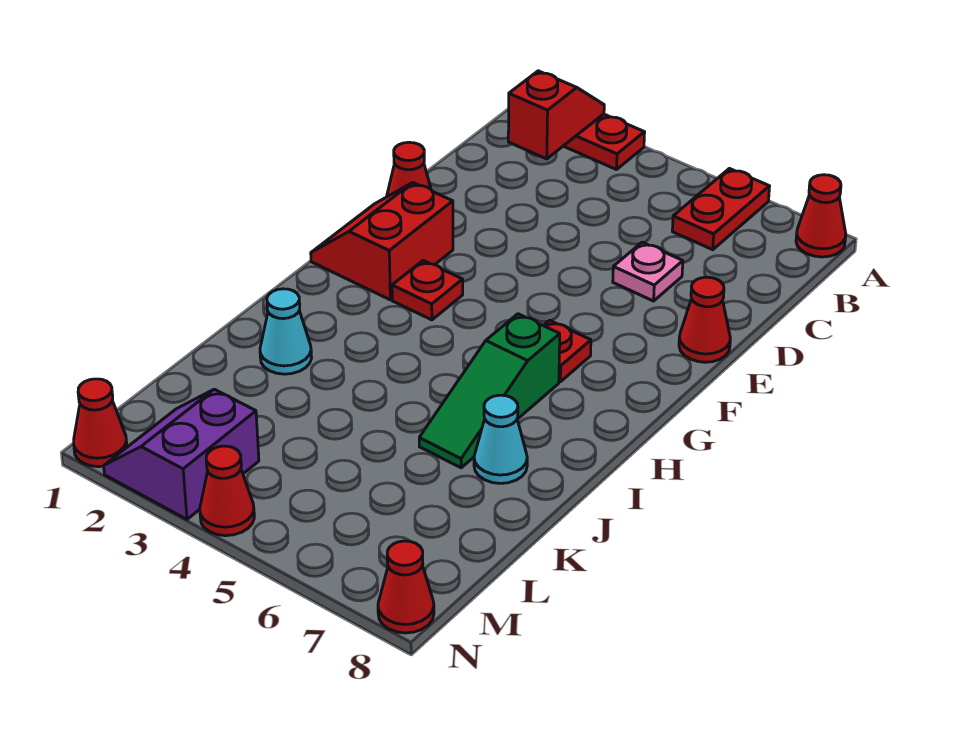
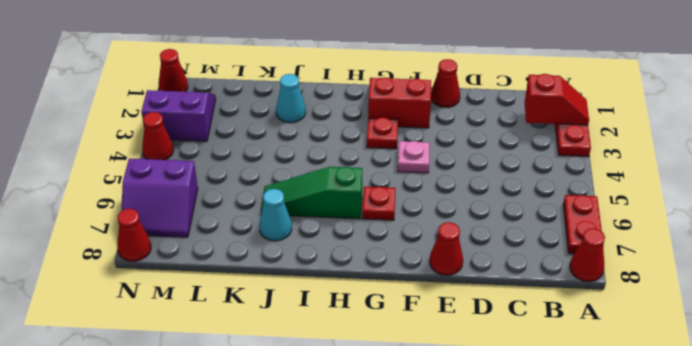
red plate A6:B6 level 1 -> red plate A6:A7 level 1
pink plate D6 level 1 -> pink plate F4 level 1
none -> purple slope M6:N7 level 1 top 6

